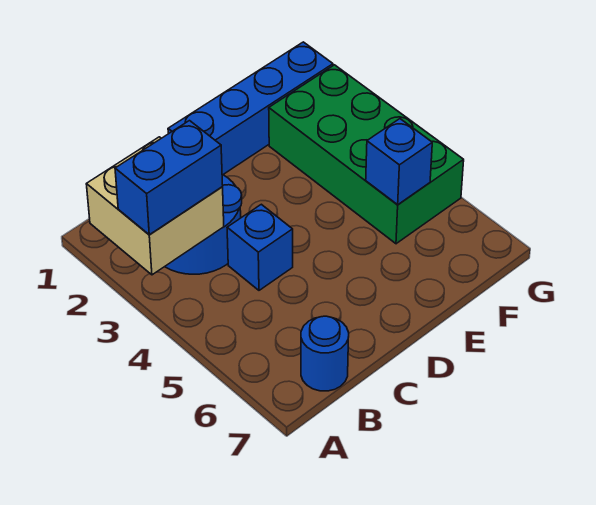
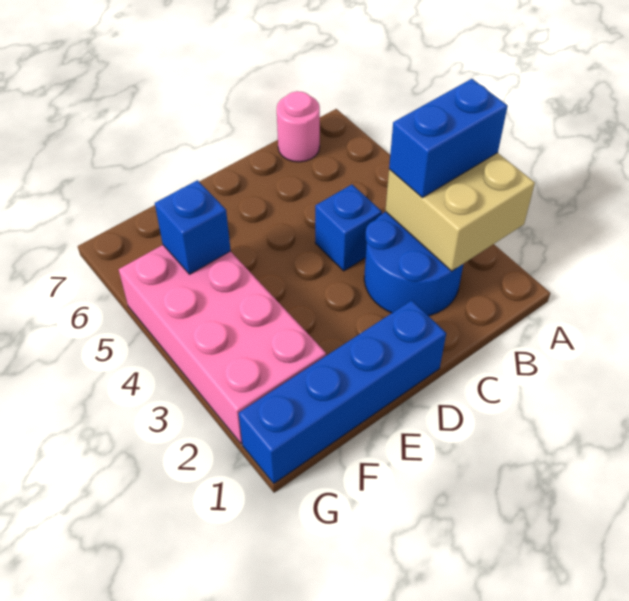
blue round brick B7 level 1 -> pink round brick B7 level 1
green brick F2:G5 level 1 -> pink brick F2:G5 level 1

